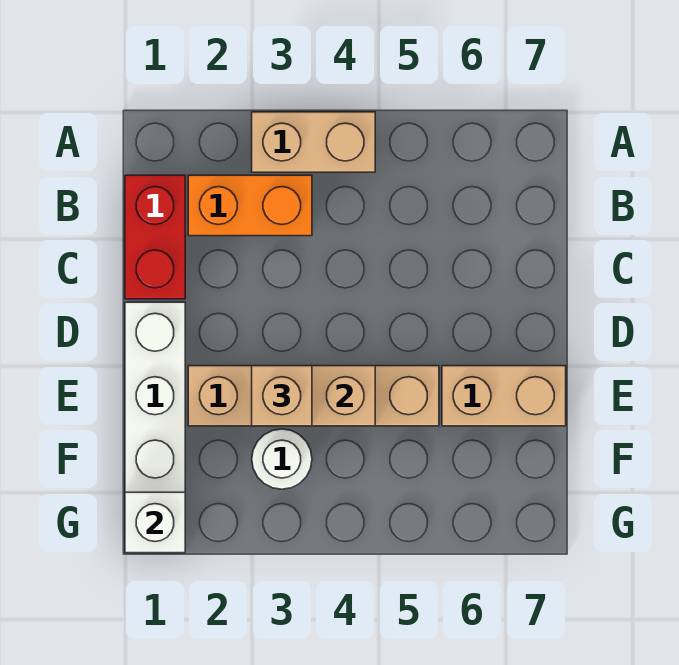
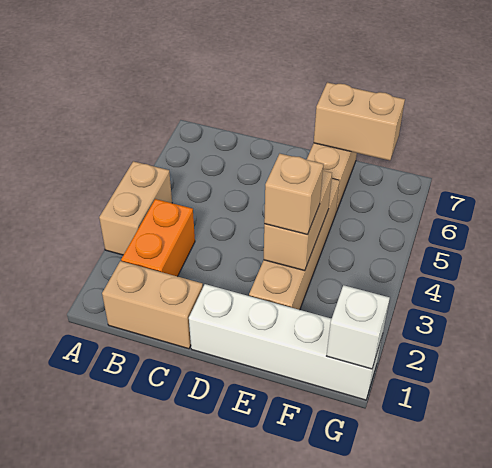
red brick B1:C1 level 1 -> tan brick B1:C1 level 1
none -> tan brick E7:F7 level 2
white round brick F3 level 1 -> none

